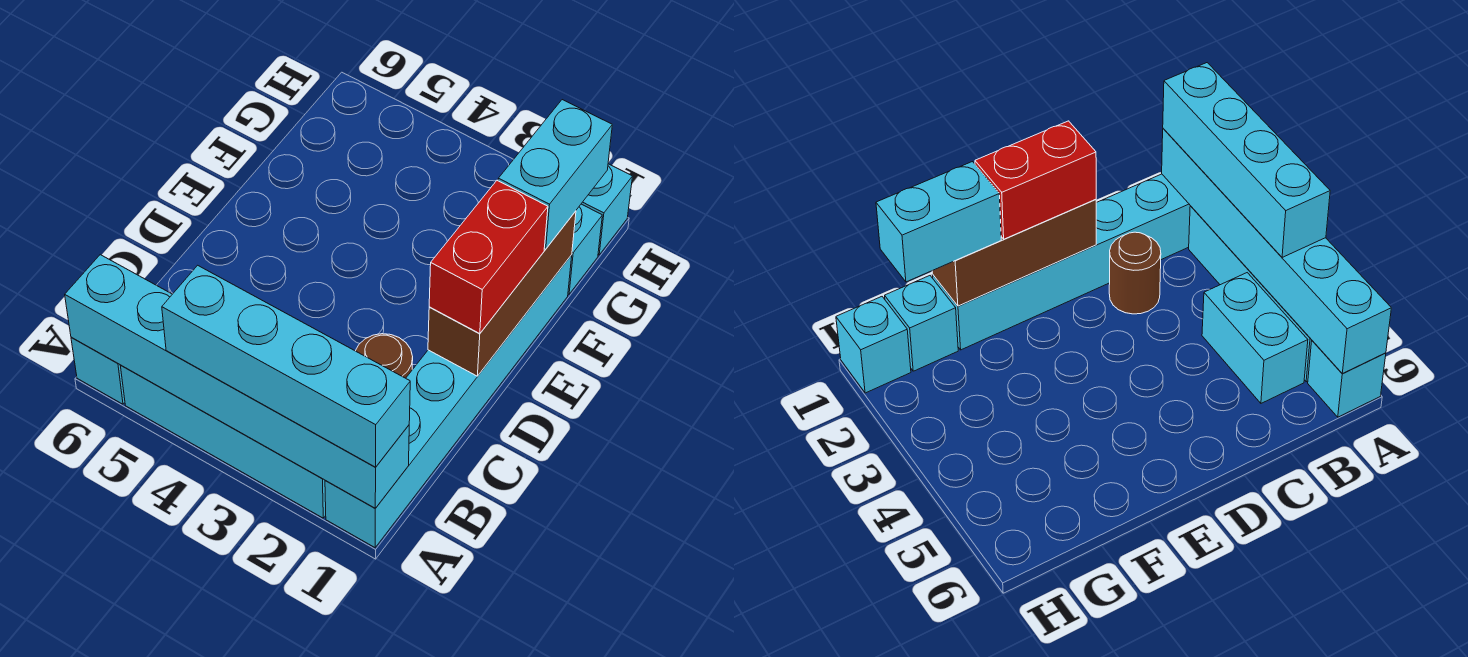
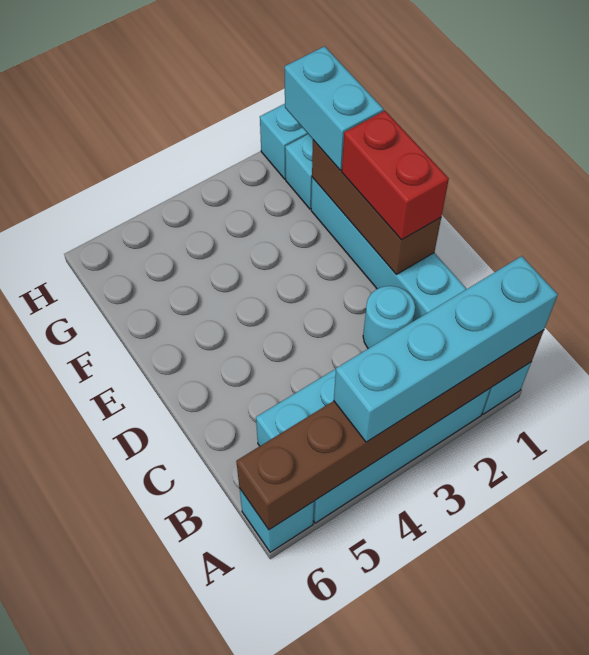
cyan brick A1:A6 level 2 -> brown brick A1:A6 level 2
brown round brick C2 level 1 -> cyan round brick C2 level 1

